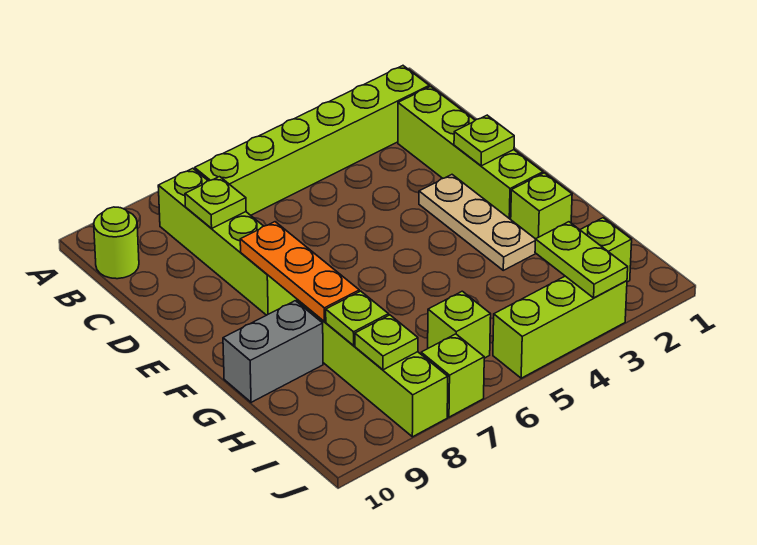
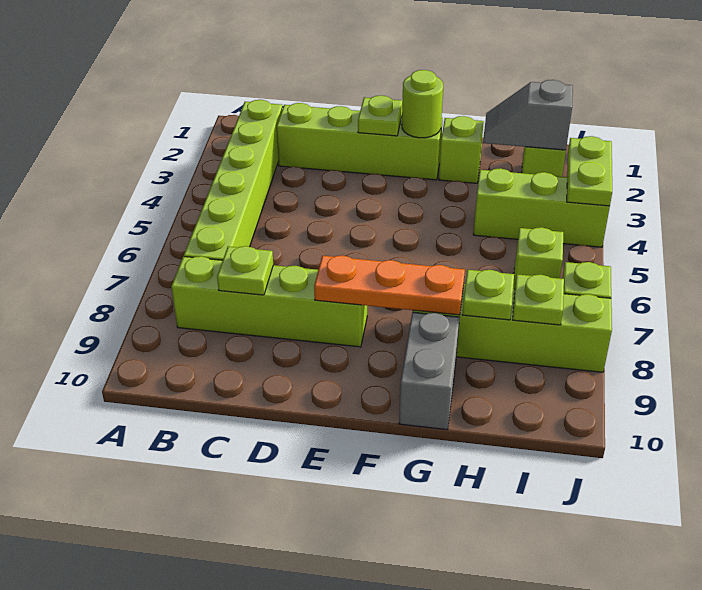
lime round brick B10 level 1 -> lime round brick F2 level 2
tan plate E3:G3 level 1 -> none
none -> grey slope H2:I2 level 2 top I
lime plate I3:J3 level 2 -> lime plate J3:J4 level 2
lime brick J3:J5 level 1 -> lime brick H4:J4 level 1

